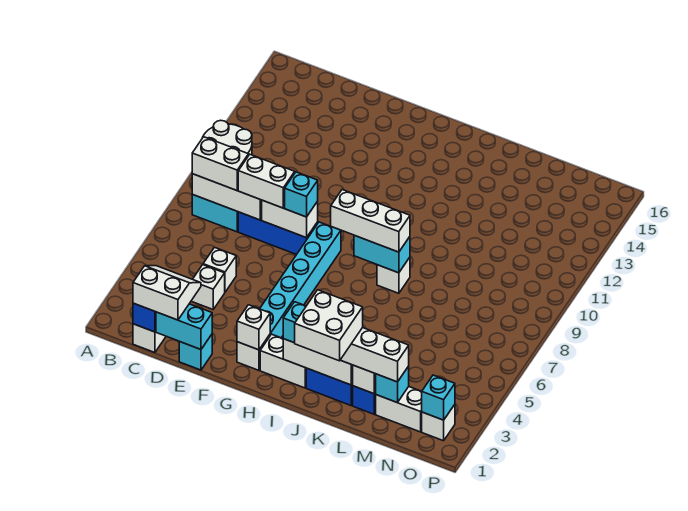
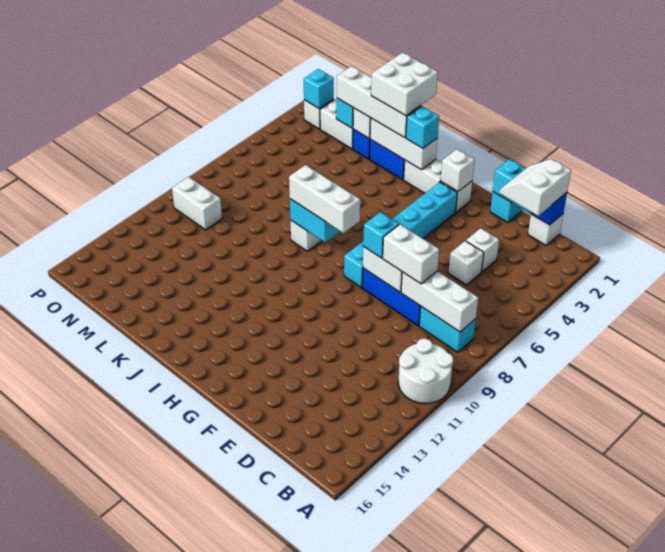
white brick B8:C8 level 3 -> white brick N10:O10 level 1
white slope C1:D2 level 3 top 1 -> white slope C1:D2 level 3 top C

